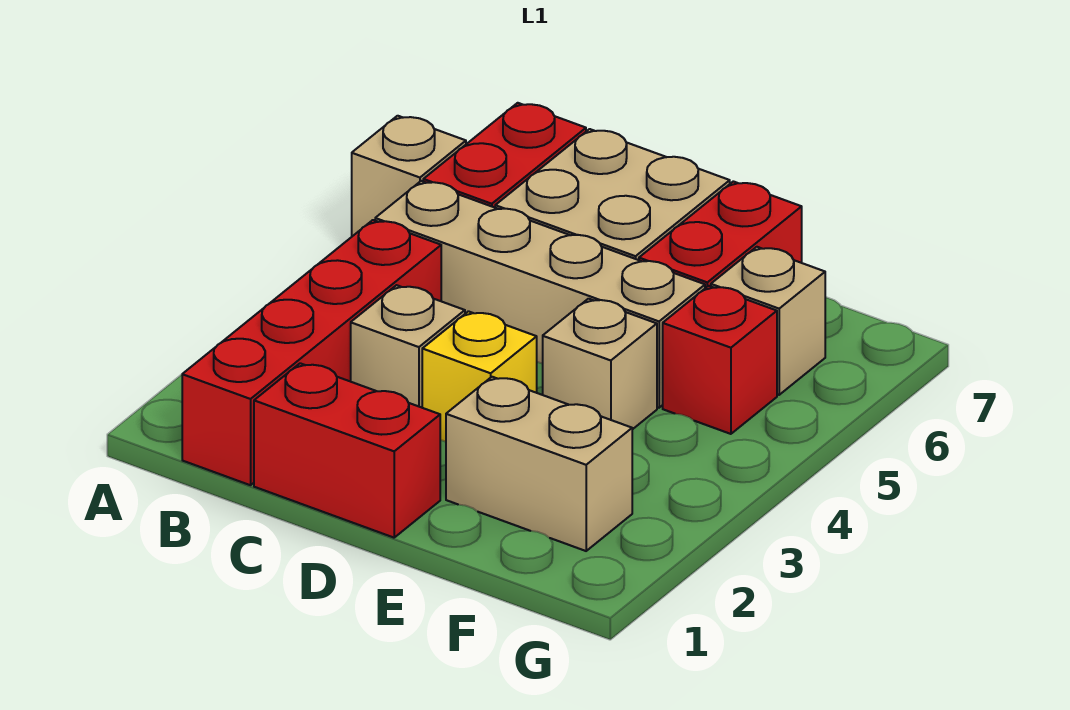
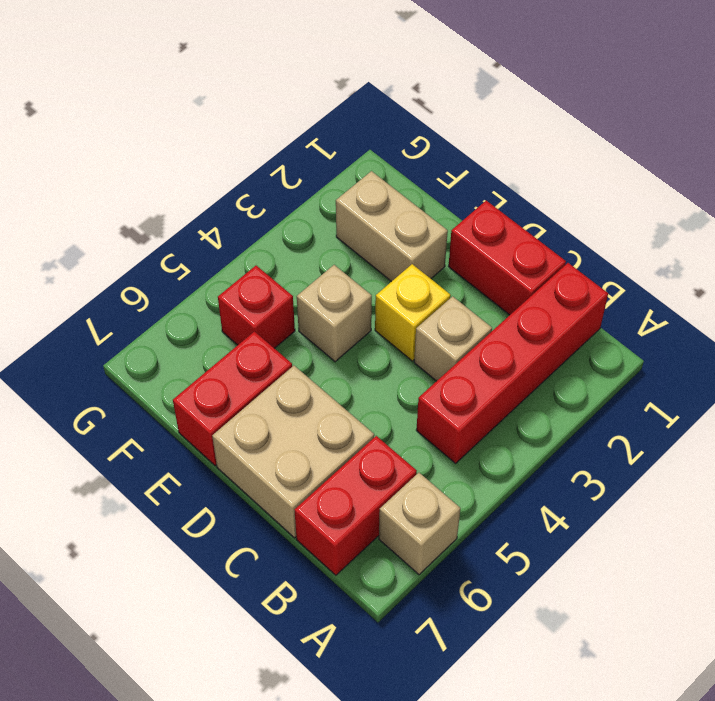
tan brick B5:E5 level 1 -> none
tan brick F6 level 1 -> none

